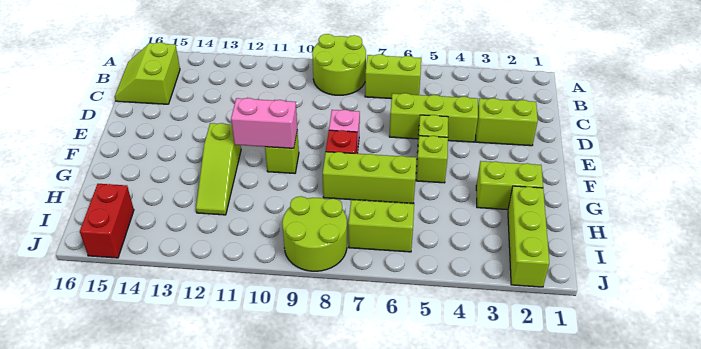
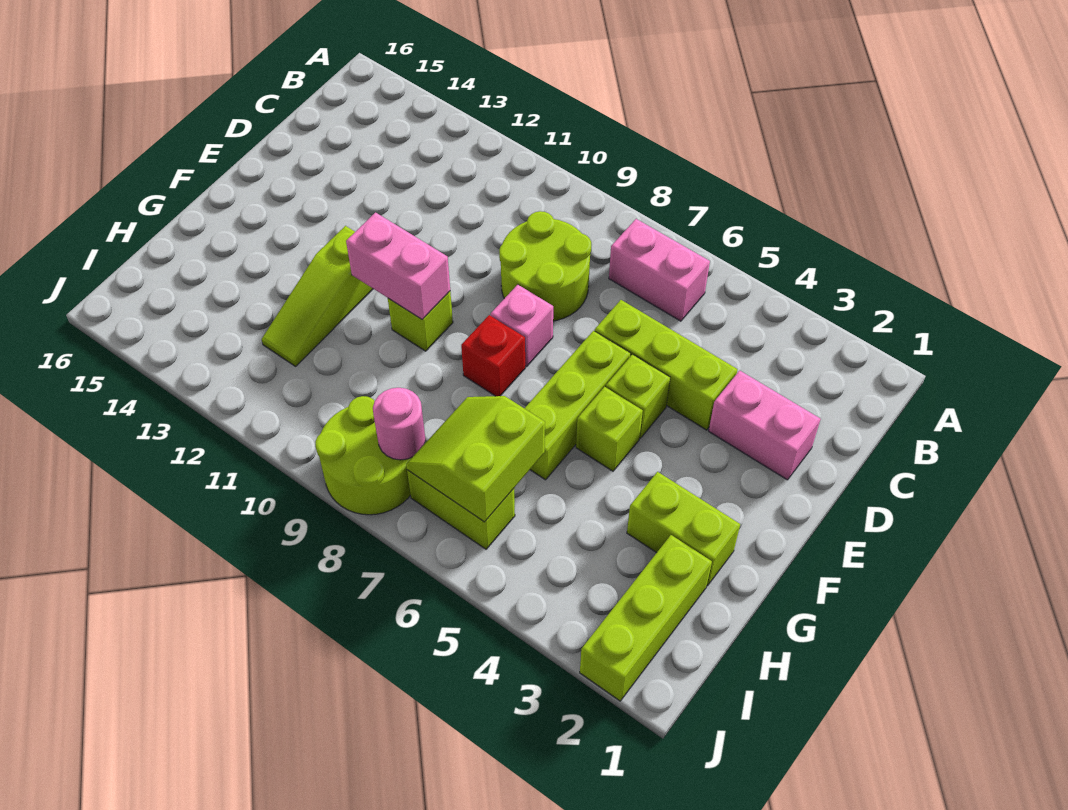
lime round brick A8:B9 level 1 -> lime round brick C8:D9 level 1
lime brick B6:B7 level 1 -> pink brick B6:B7 level 1
lime slope B15:C16 level 1 top 15 -> lime slope H6:I7 level 2 top 6
lime brick D2:D3 level 1 -> pink brick D2:D3 level 1
lime brick G6:G8 level 1 -> lime brick E6:G6 level 1
none -> pink round brick I8 level 2
red brick I15:J15 level 1 -> none

